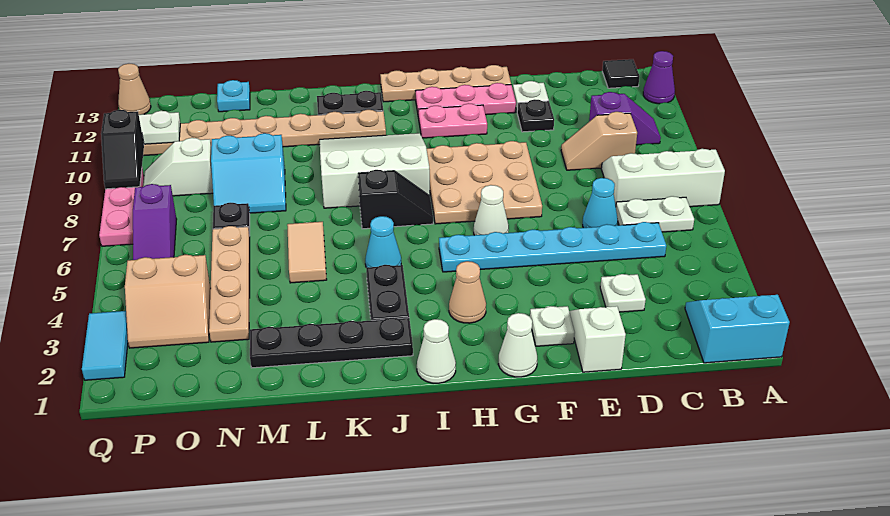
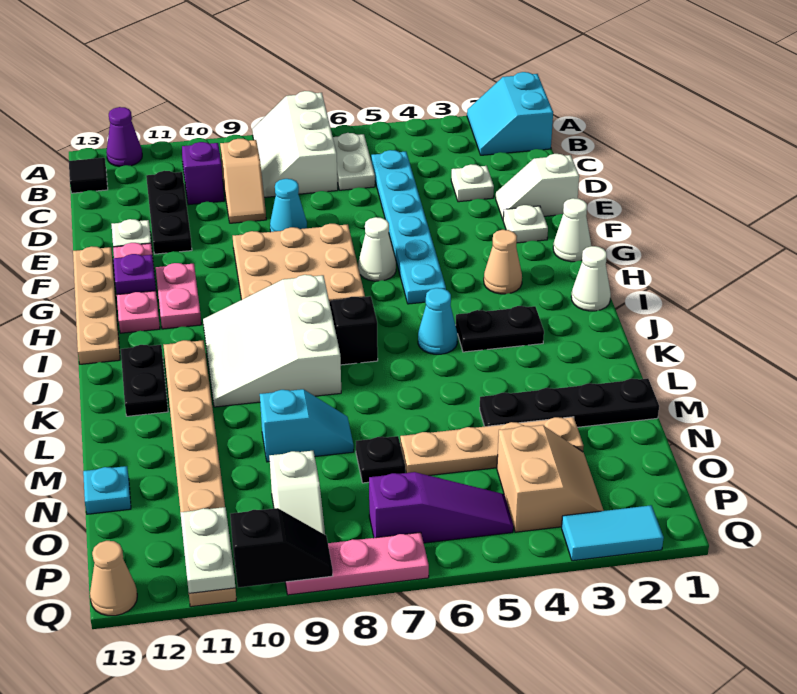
cyan cone D6 level 1 -> cyan cone E8 level 1
black plate E11 level 1 -> black plate C11:E11 level 1
none -> purple plate G12 level 2
black plate J2:M2 level 1 -> black plate M1:M4 level 1
tan tile L5:L6 level 1 -> none
cyan slope M8:N9 level 1 top 9 -> cyan slope M8:M9 level 1 top 9

